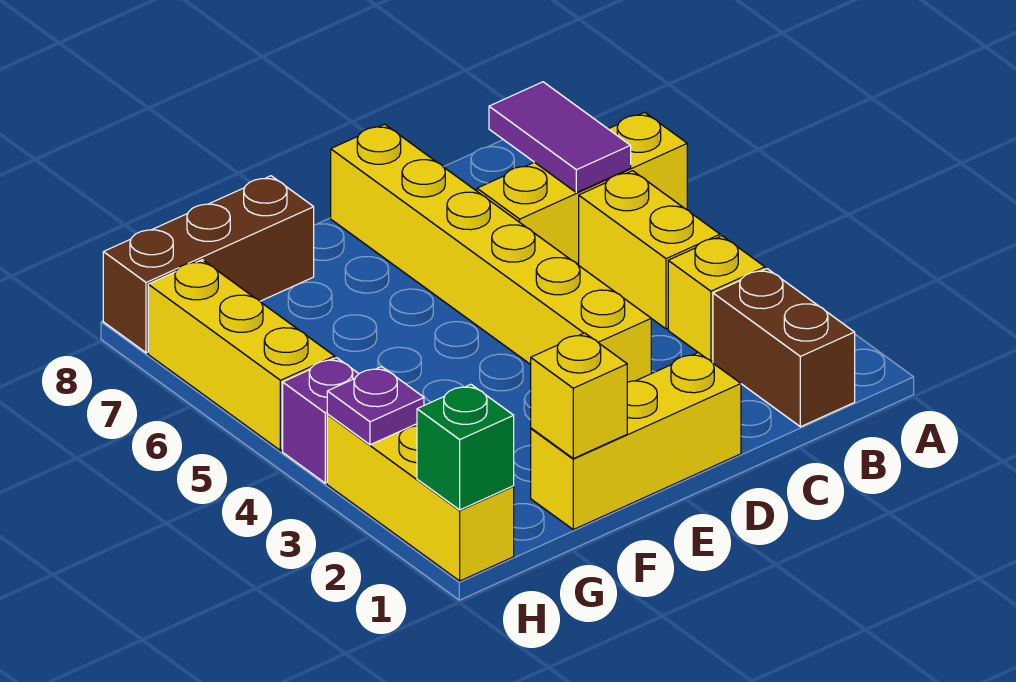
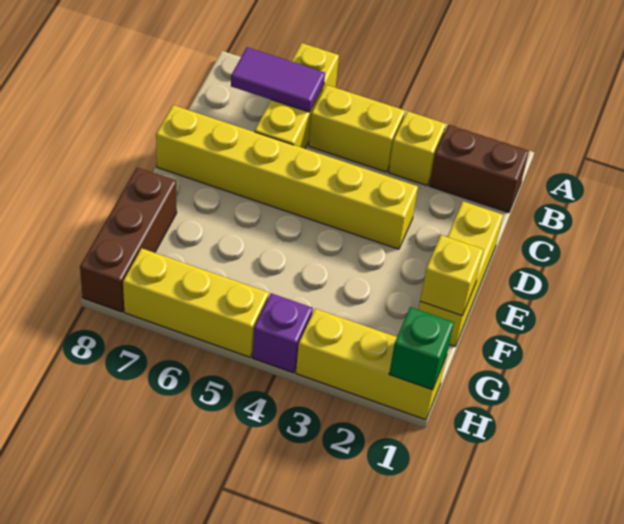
purple plate H3 level 2 -> none

